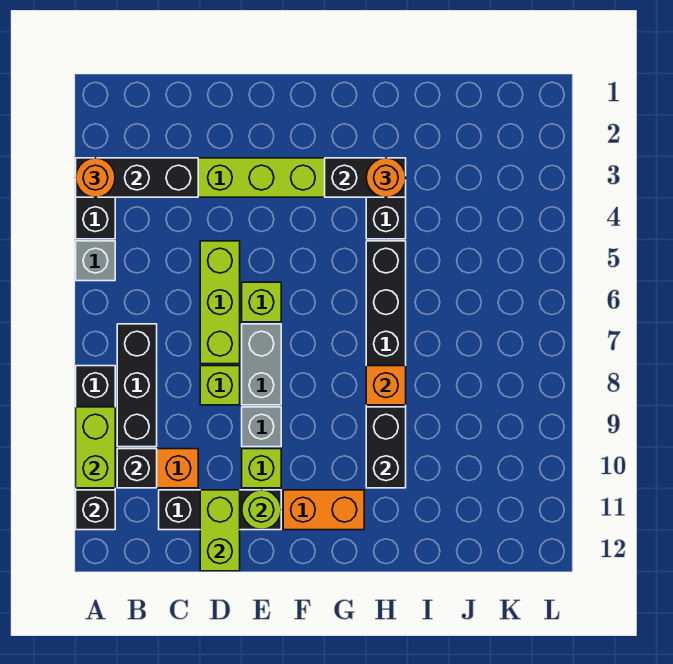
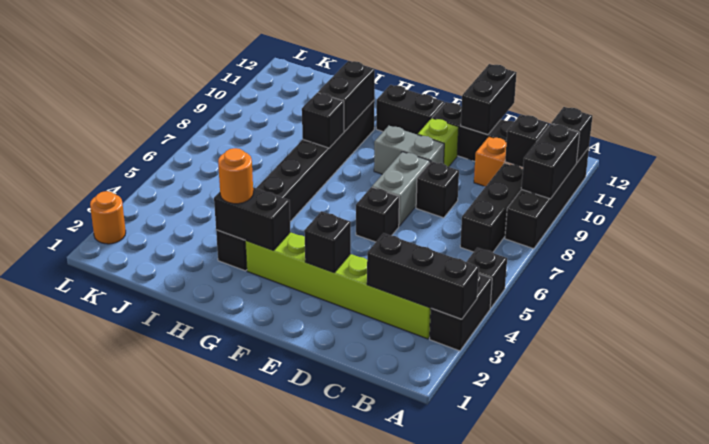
orange round brick A3 level 3 -> orange round brick L2 level 1
grey brick A5 level 1 -> black brick A5 level 1
lime brick A9:A10 level 2 -> black brick A9:A10 level 2
lime brick D5:D7 level 1 -> none
lime brick D8 level 1 -> black brick D8 level 1
lime brick D11:D12 level 2 -> black brick D11:D12 level 2
none -> black brick E3 level 2
lime brick E6 level 1 -> black brick E6 level 1
grey brick E9 level 1 -> grey brick E9:F9 level 1
lime round brick E11 level 2 -> none
orange brick F11:G11 level 1 -> black brick F11:G11 level 1
orange brick H8 level 2 -> black brick H8 level 2

